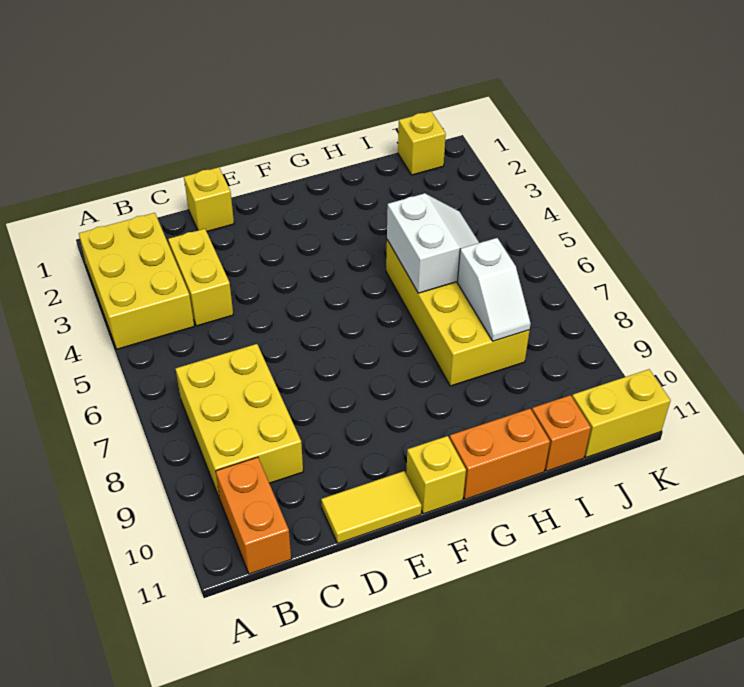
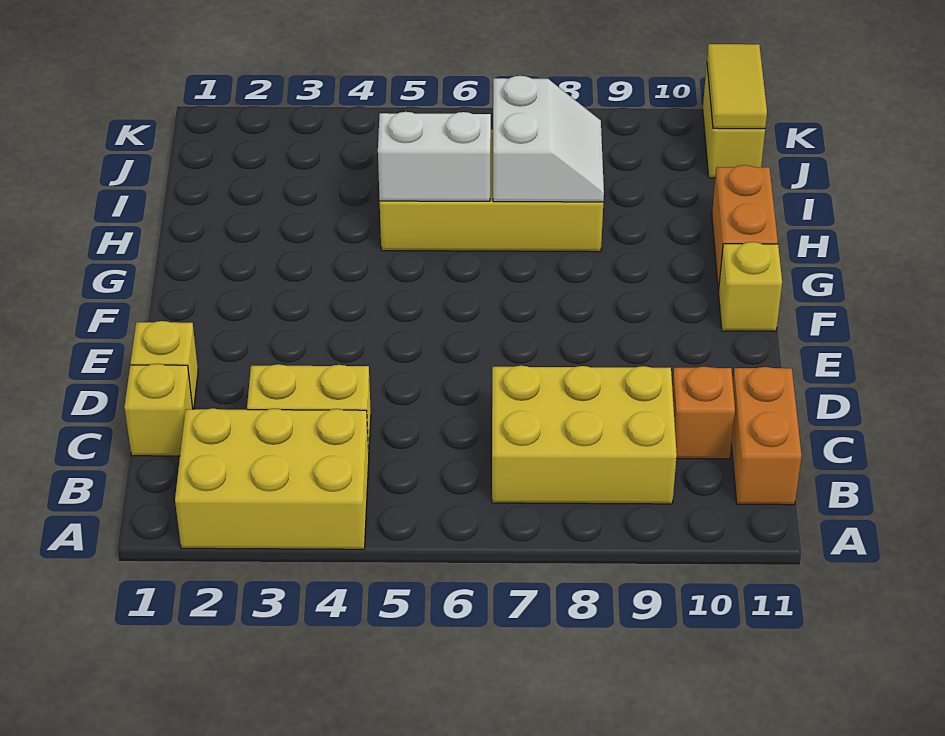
orange brick B10:B11 level 1 -> orange brick B11:C11 level 1
yellow tile D11:E11 level 1 -> yellow tile J11:K11 level 2
white slope I7:I8 level 2 top 7 -> white slope H7:I8 level 2 top 7
orange brick I11 level 1 -> orange brick C10 level 1
yellow brick J1 level 1 -> yellow brick C1 level 1

